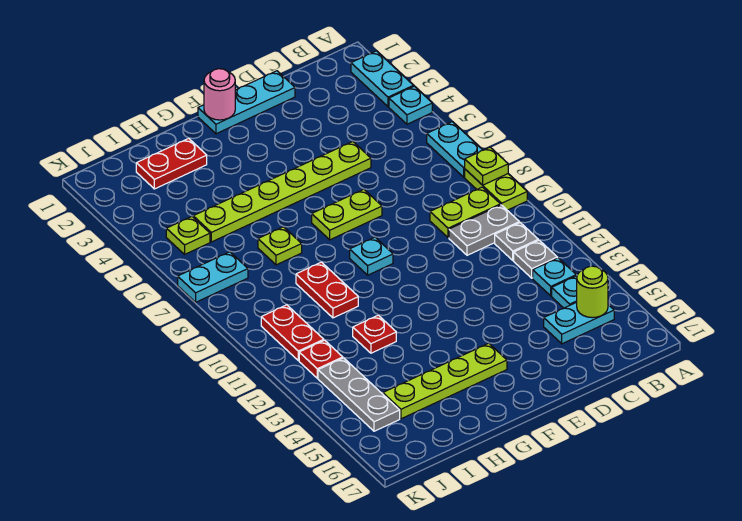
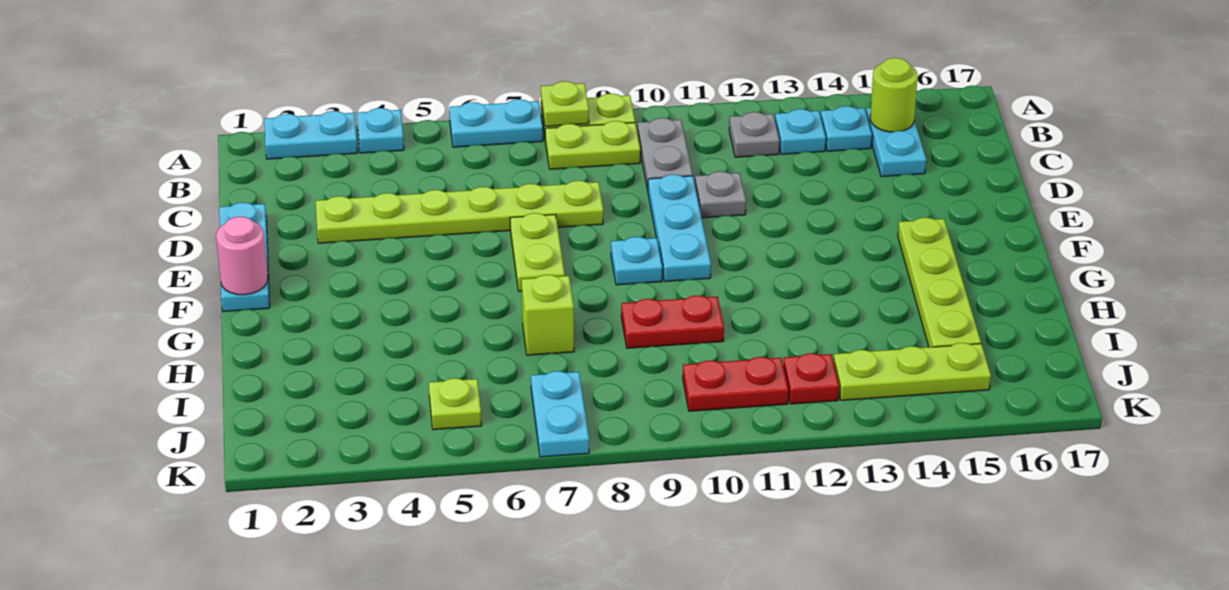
lime plate B9:C9 level 1 -> lime plate B8:B9 level 1
grey plate B11 level 1 -> grey plate D11 level 1
lime plate D5:I5 level 1 -> lime plate D3:D8 level 1
none -> cyan plate D10:F10 level 1
red plate H2:I2 level 1 -> none
lime plate H7 level 1 -> lime brick H7 level 1
red plate H12 level 1 -> none
grey plate J13:J15 level 1 -> lime plate J13:J15 level 1

